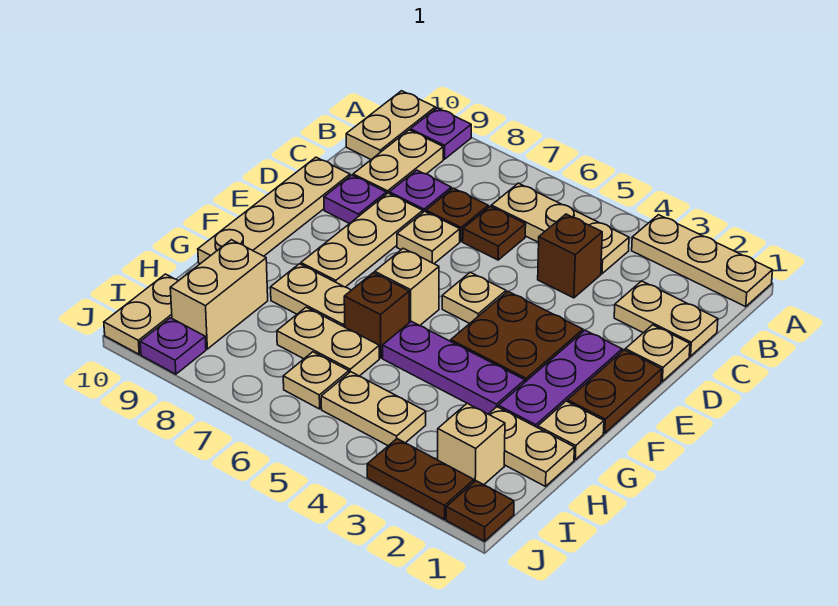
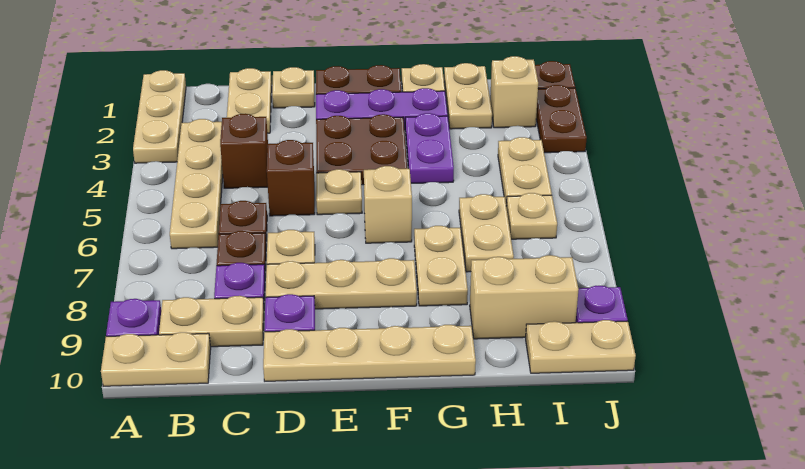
tan plate B4:B6 level 1 -> tan plate B3:B6 level 1
purple plate G3:G5 level 1 -> purple plate G3:G4 level 1
brown brick G6 level 1 -> brown brick D5 level 1

